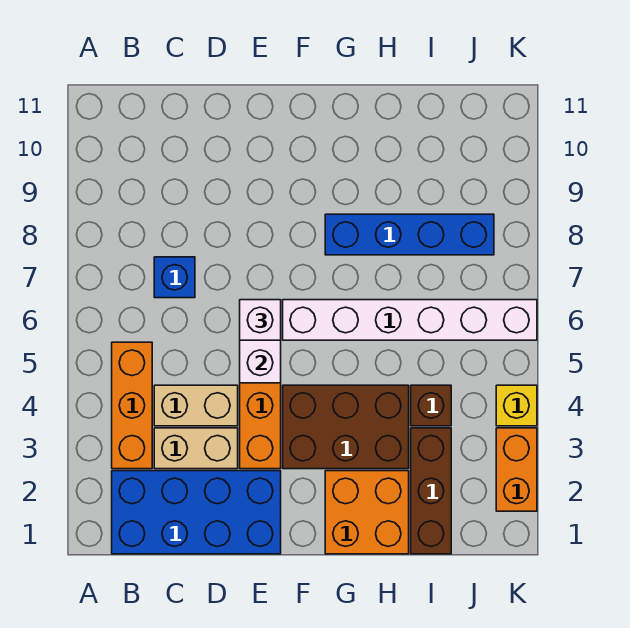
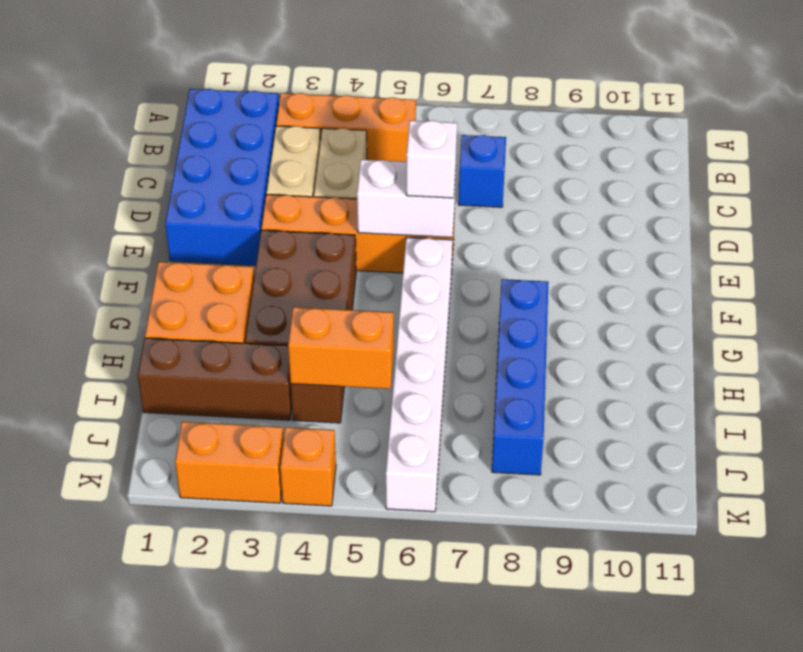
none -> orange brick I4:I5 level 2
yellow brick K4 level 1 -> orange brick K4 level 1

